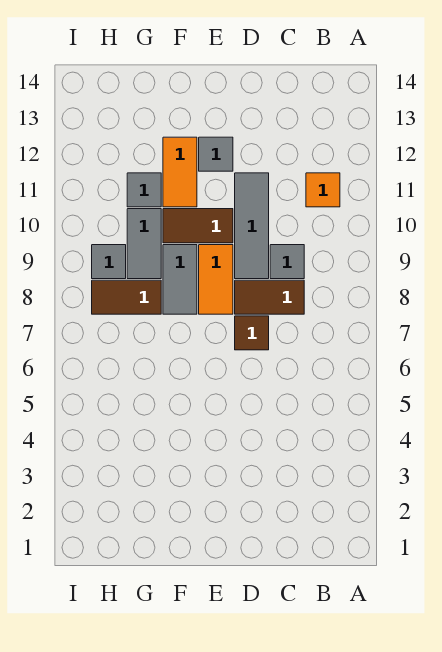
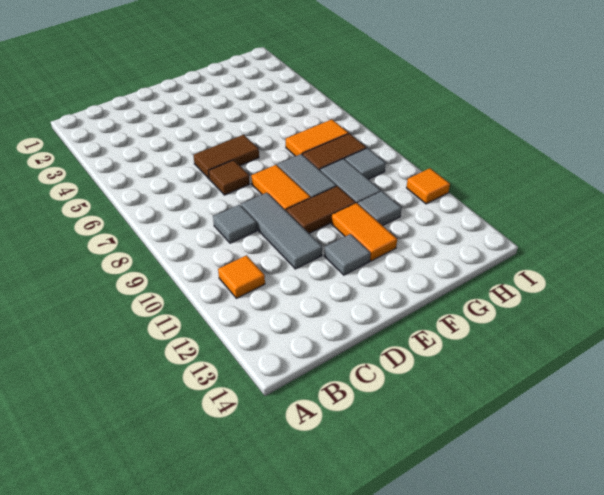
brown tile C8:D8 level 1 -> brown tile D6:E6 level 1
none -> orange tile G7:H7 level 1
none -> orange tile I11 level 1

